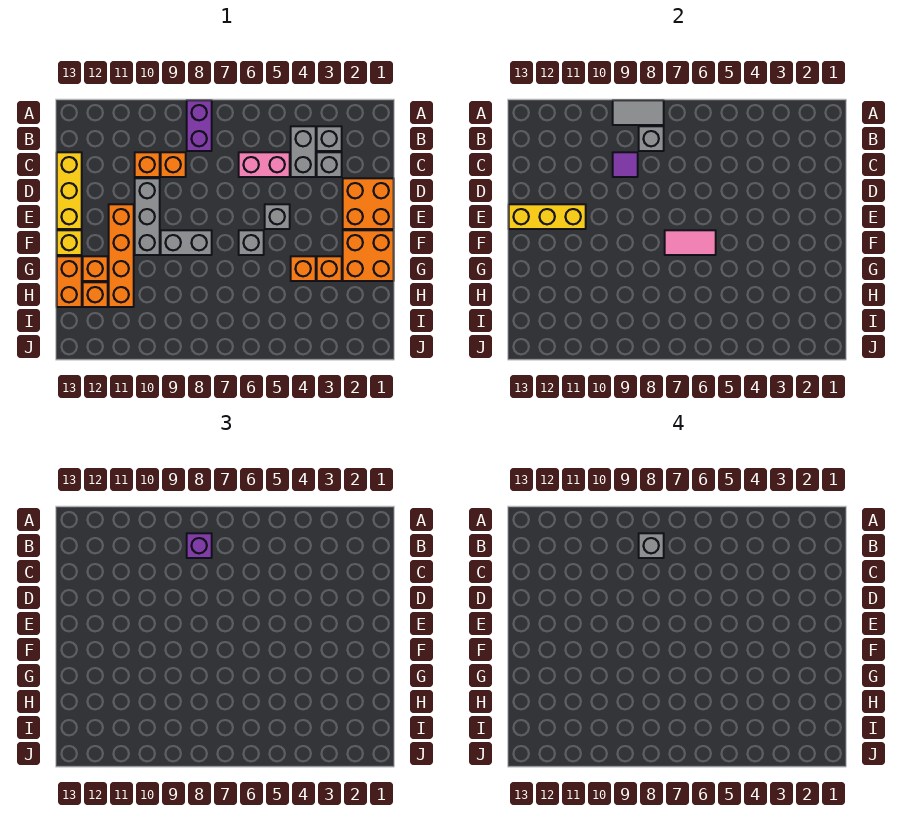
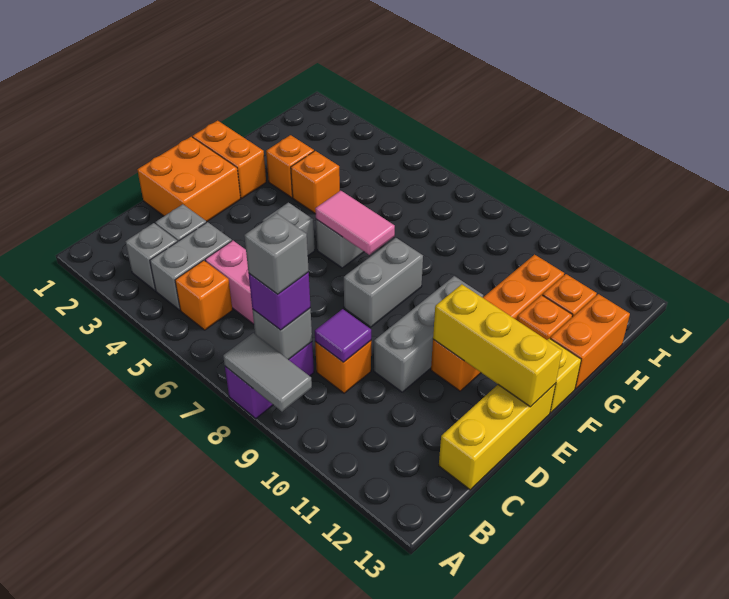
orange brick C10 level 1 -> orange brick B5 level 1
orange brick F1:G2 level 1 -> orange brick F1:F2 level 1
grey brick F8:F9 level 1 -> grey brick E8:F8 level 1

